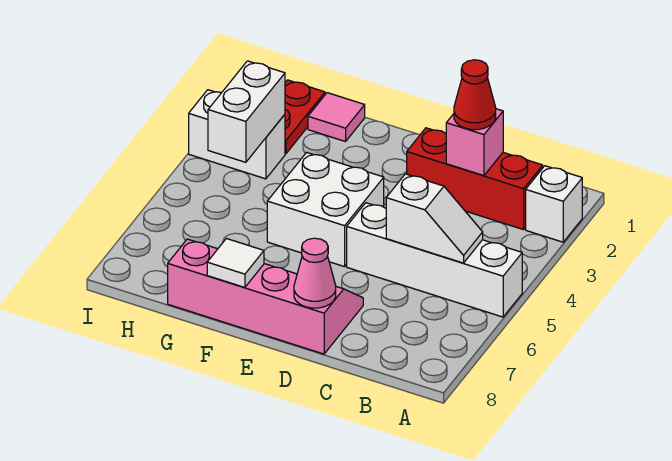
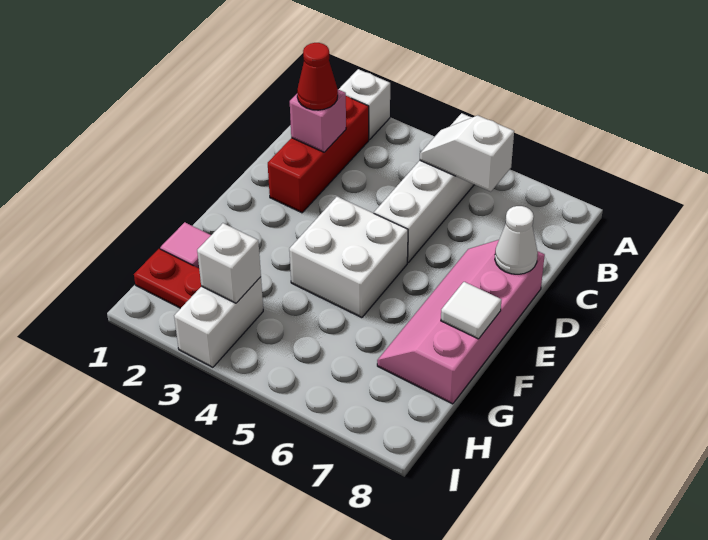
white slope B5:C5 level 2 top C -> white slope B5:B6 level 2 top 6
pink cone D8 level 2 -> white cone D8 level 2
white brick H3:H4 level 2 -> white brick H3 level 2

